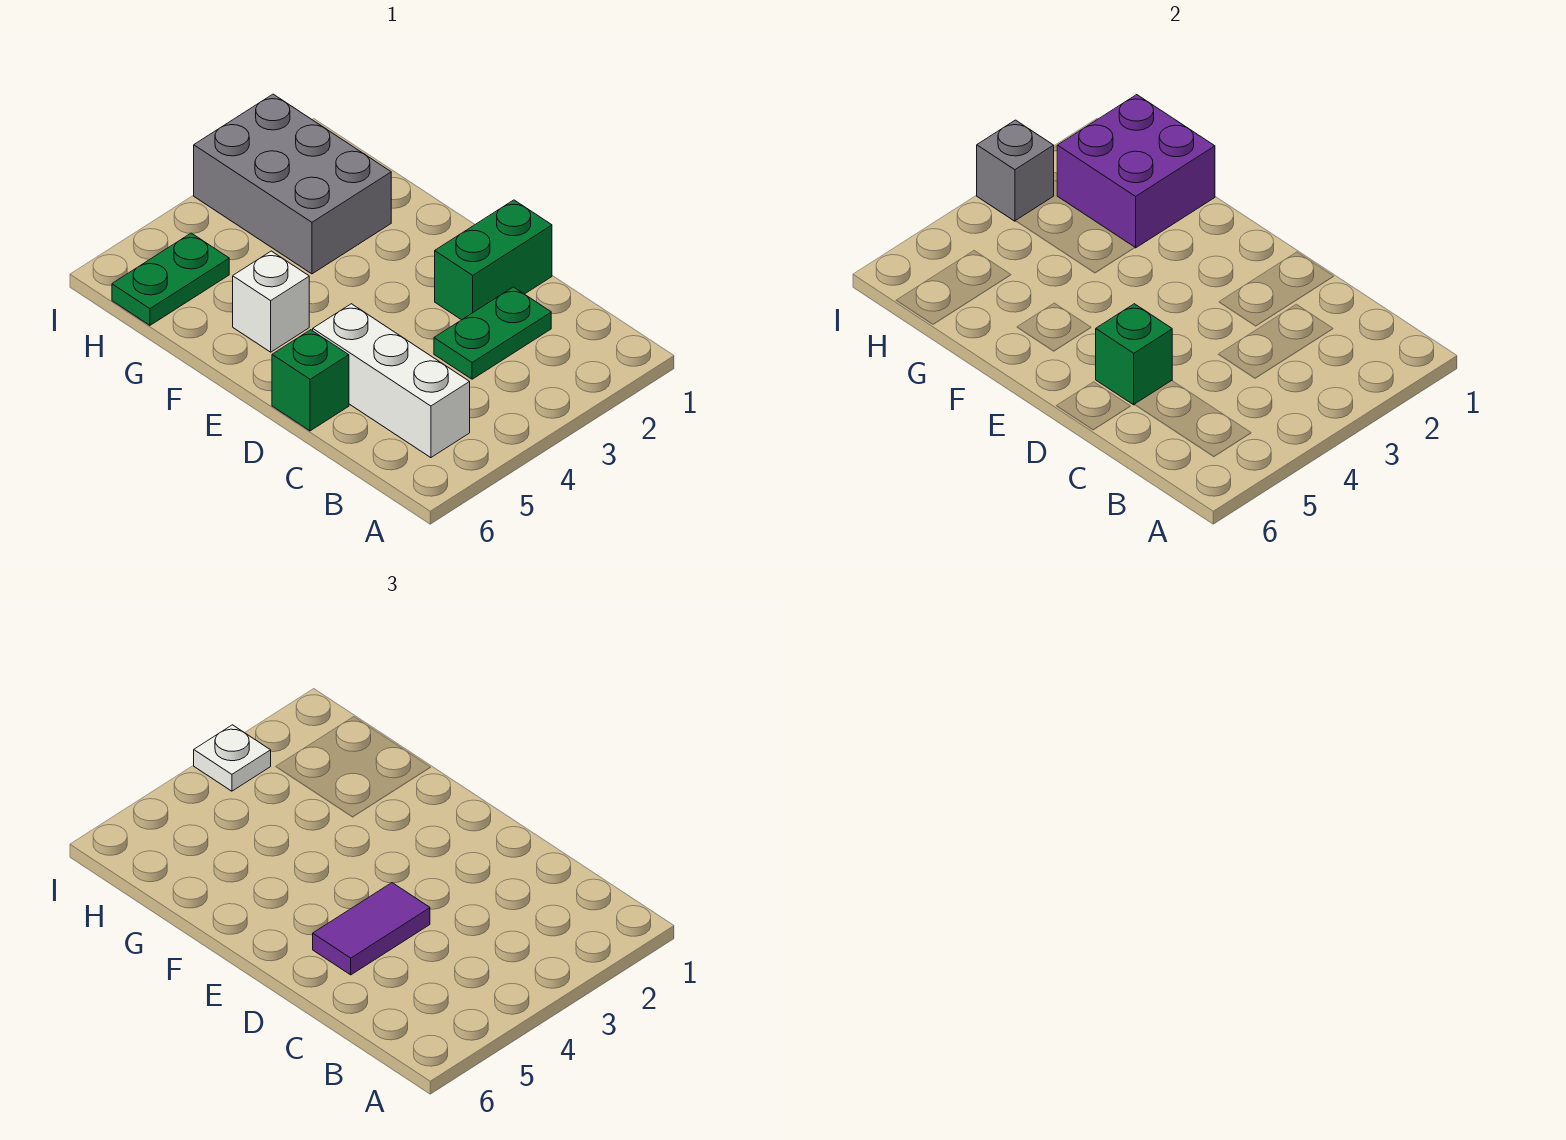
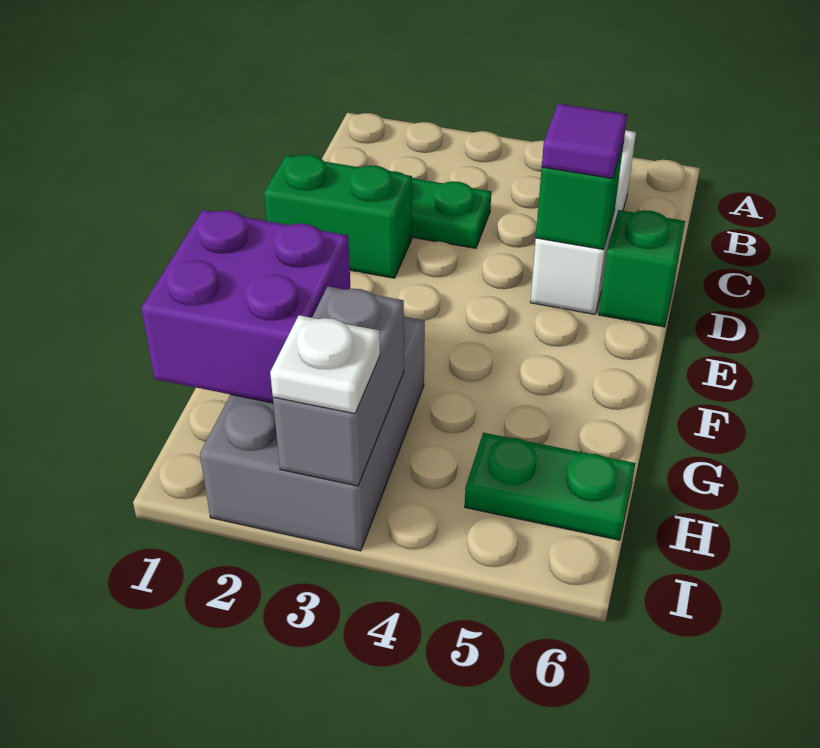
purple tile D4:D5 level 3 -> purple tile D5 level 3
white brick F5 level 1 -> none
grey brick I3 level 2 -> grey brick H3:I3 level 2

